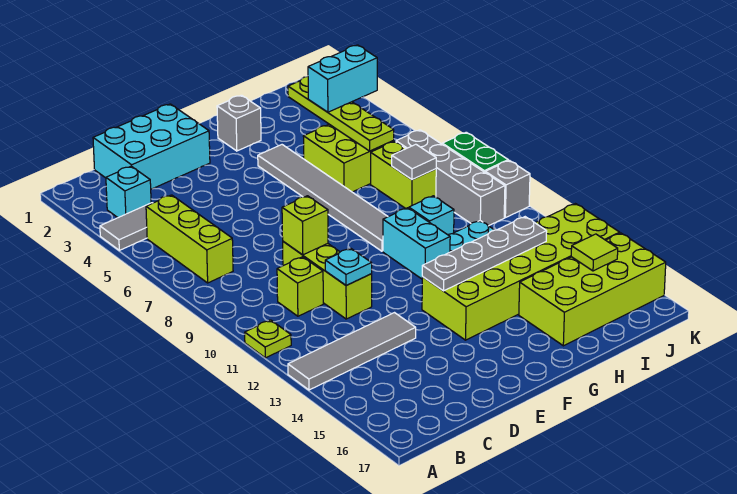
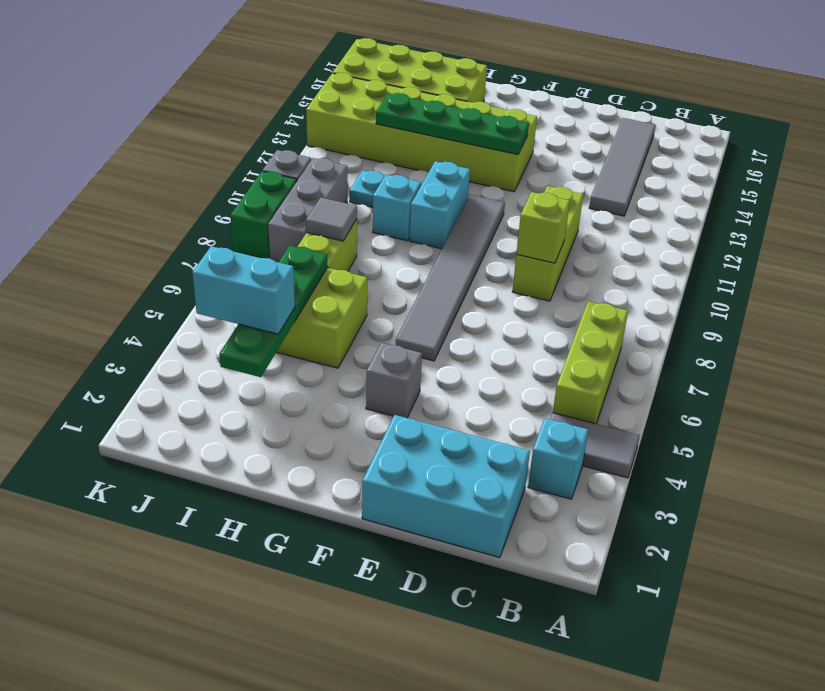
lime plate A11 level 1 -> none
grey tile A13:D13 level 1 -> grey tile C13:C16 level 1
lime brick C10 level 1 -> none
cyan plate D11 level 2 -> none
grey plate F13:I13 level 2 -> green plate F13:I13 level 2
grey brick G2 level 1 -> grey brick F4 level 1
grey tile G4:G9 level 1 -> grey tile F6:F11 level 1
lime plate I3:I6 level 2 -> green plate I3:I6 level 2
grey brick J7:J10 level 1 -> grey brick J8:J10 level 1
lime tile J15 level 2 -> none

